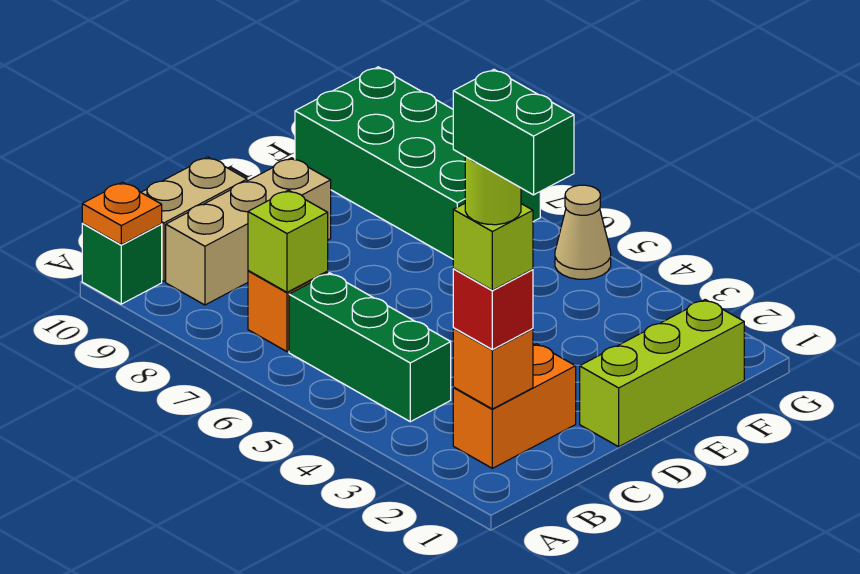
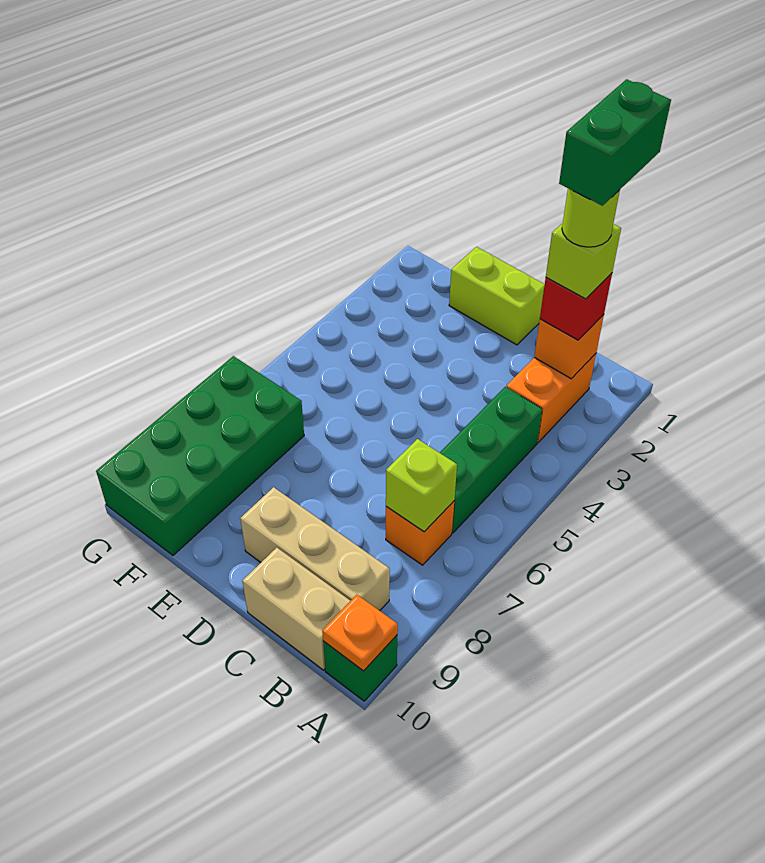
orange brick B2:C2 level 1 -> orange brick B2:B3 level 1
lime brick D1:F1 level 1 -> lime brick D1:E1 level 1
tan cone G5 level 1 -> none

